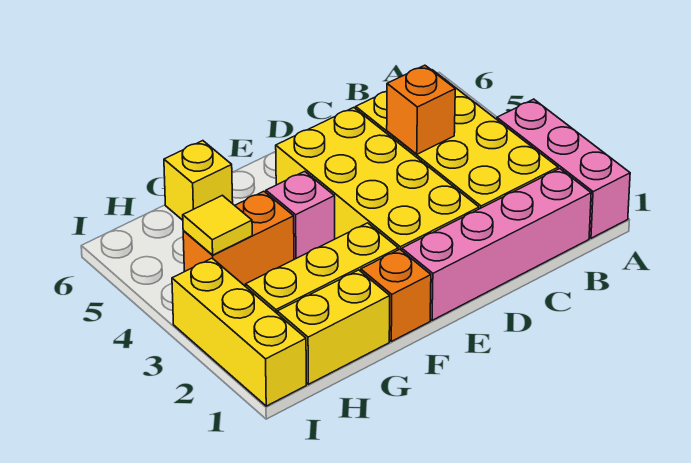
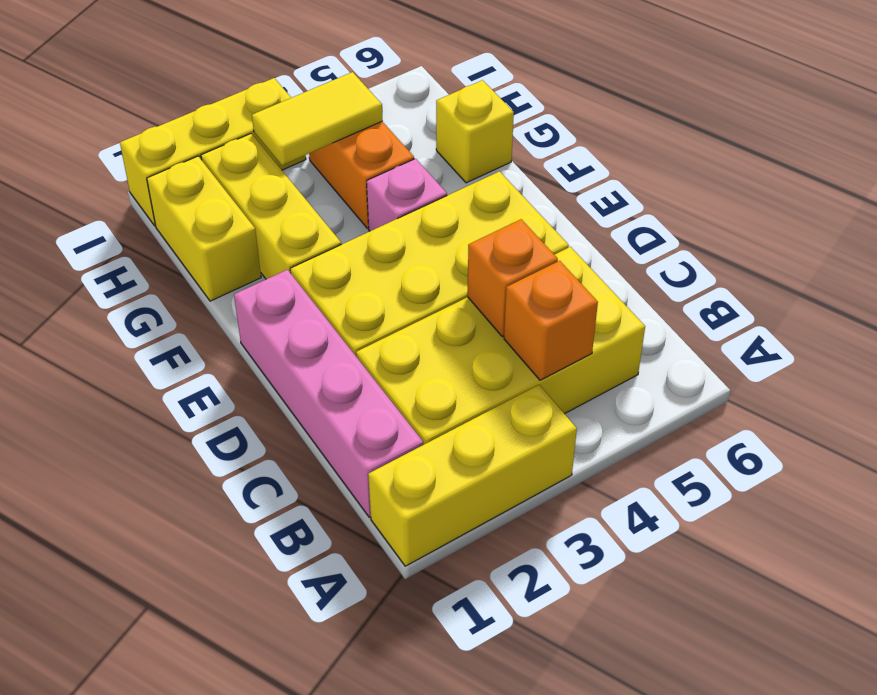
pink brick A1:A3 level 1 -> yellow brick A1:A3 level 1
orange brick F1 level 1 -> orange brick B4 level 2
yellow tile H4 level 2 -> yellow tile H3:H4 level 2

